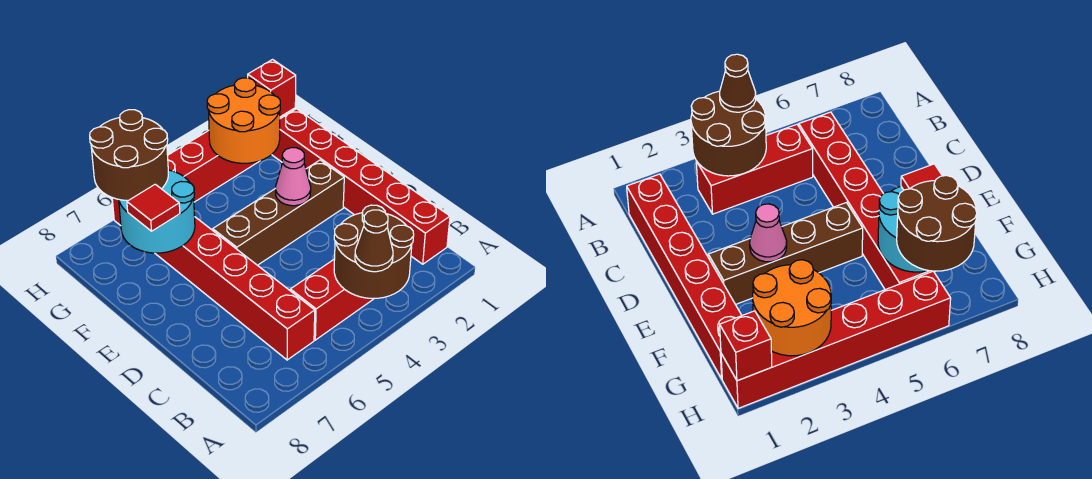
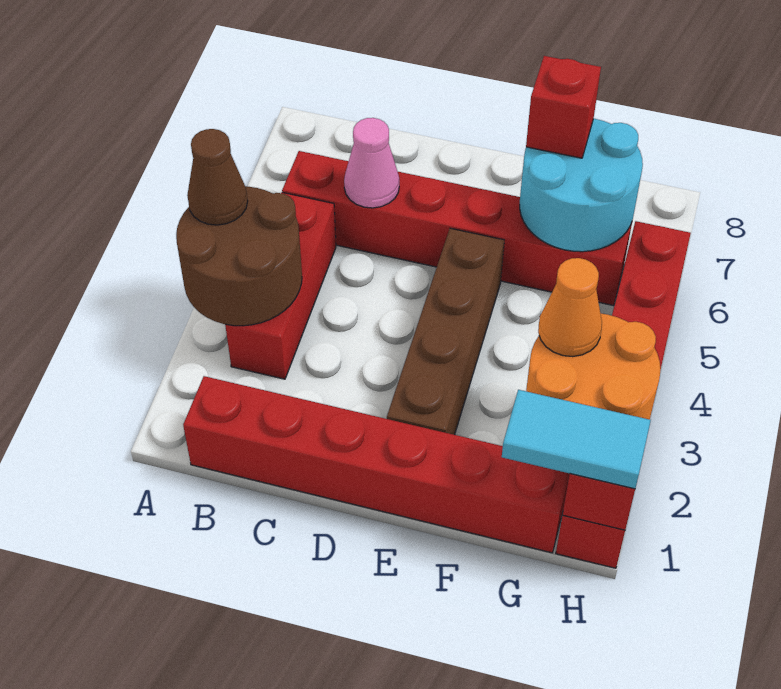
pink cone E3 level 2 -> pink cone C6 level 2
red tile F7 level 3 -> red brick F7 level 3
none -> cyan tile G1:H1 level 3
none -> orange cone G3 level 3
brown round brick G6:H7 level 3 -> none

